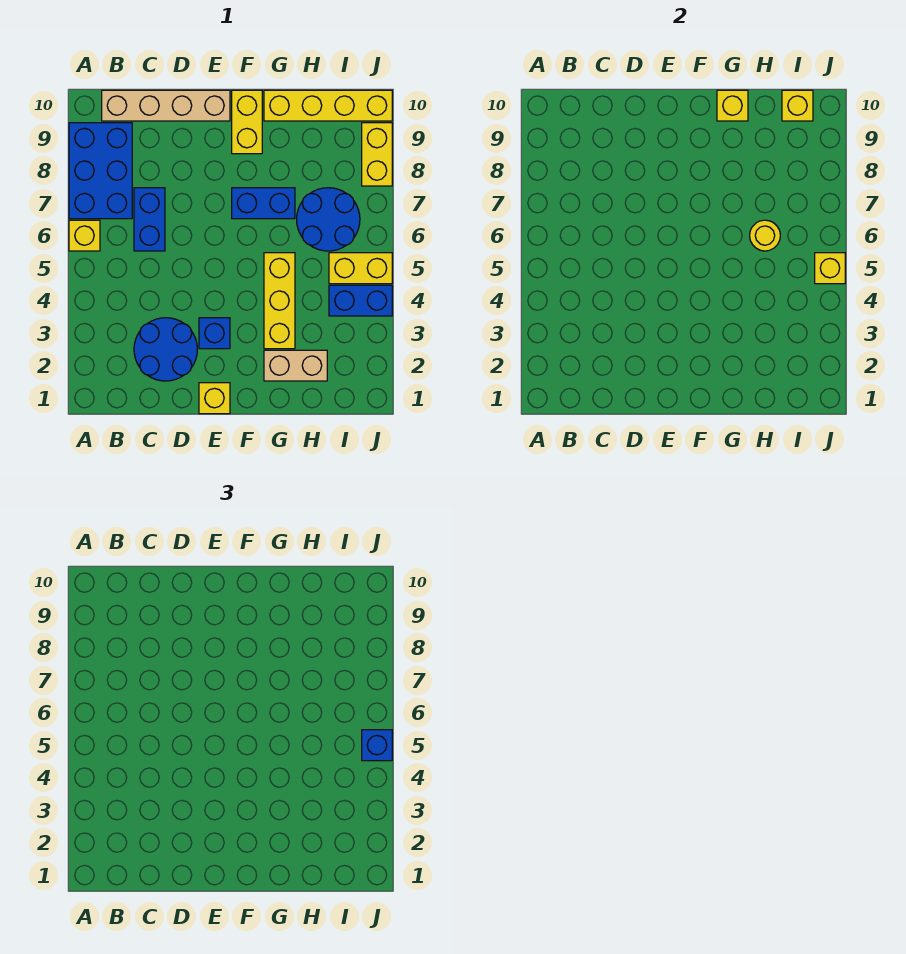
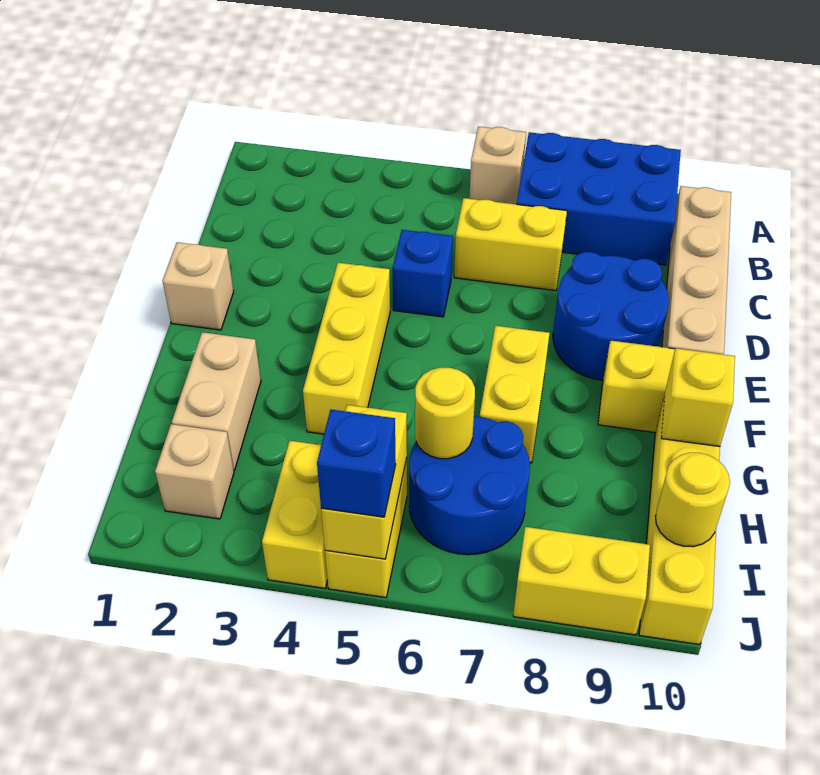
yellow brick A6 level 1 -> tan brick A6 level 1
blue round brick C2:D3 level 1 -> blue round brick D8:E9 level 1
blue brick C6:C7 level 1 -> yellow brick C6:C7 level 1
yellow brick E1 level 1 -> tan brick E1 level 1
blue brick E3 level 1 -> blue brick D5 level 1
blue brick F7:G7 level 1 -> yellow brick F7:G7 level 1
yellow brick G3:G5 level 1 -> yellow brick E4:G4 level 1
none -> tan brick I2 level 1
blue brick I4:J4 level 1 -> yellow brick I4:J4 level 1
yellow brick I10 level 2 -> yellow round brick I10 level 2
yellow brick J5 level 2 -> yellow brick I5:J5 level 2

